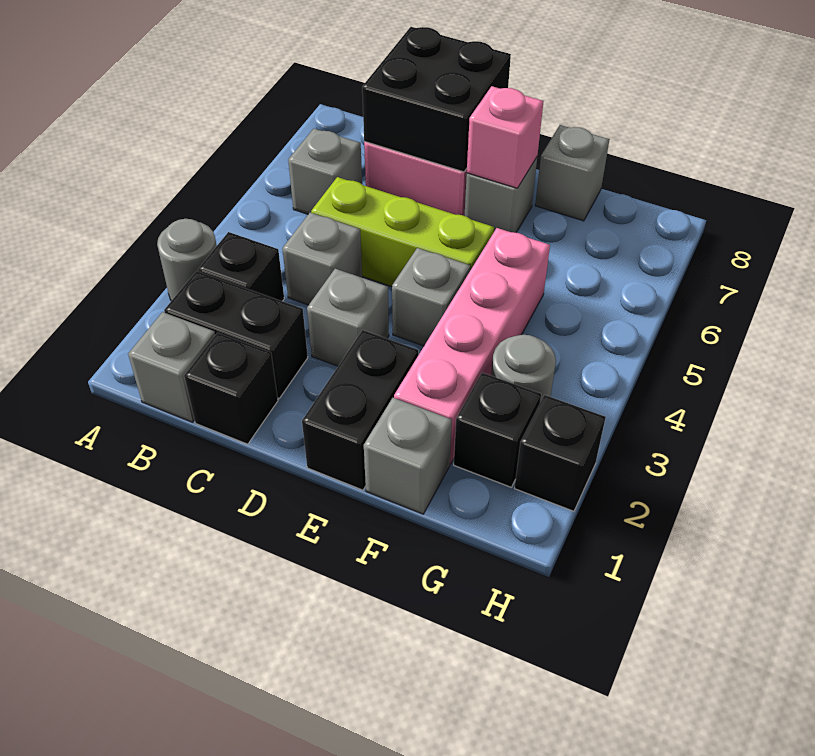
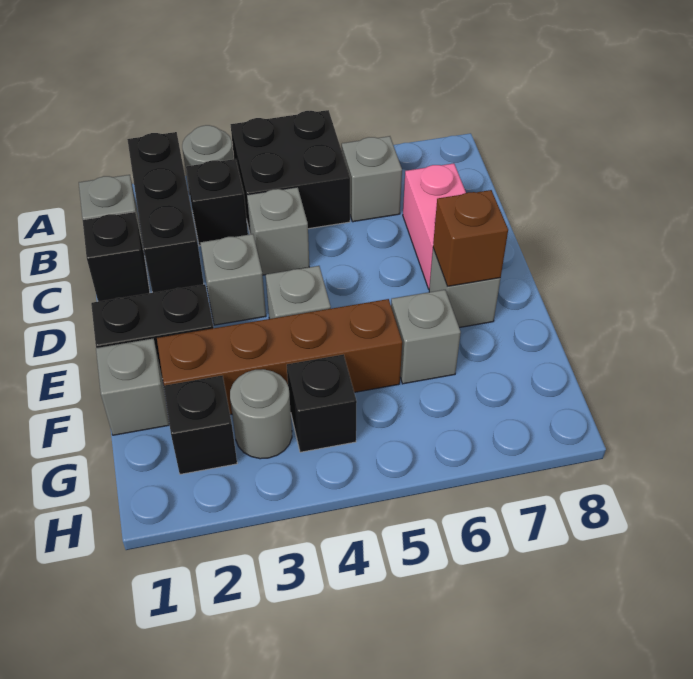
black brick B2:C2 level 1 -> black brick A2:C2 level 1
lime brick C5:E5 level 1 -> none
black brick C7:D8 level 2 -> black brick A4:B5 level 1
pink brick E7 level 2 -> brown brick E7 level 2
pink brick F2:F5 level 1 -> brown brick F2:F5 level 1
grey brick F8 level 1 -> grey brick F6 level 1
black brick H2 level 1 -> black brick G4 level 1

